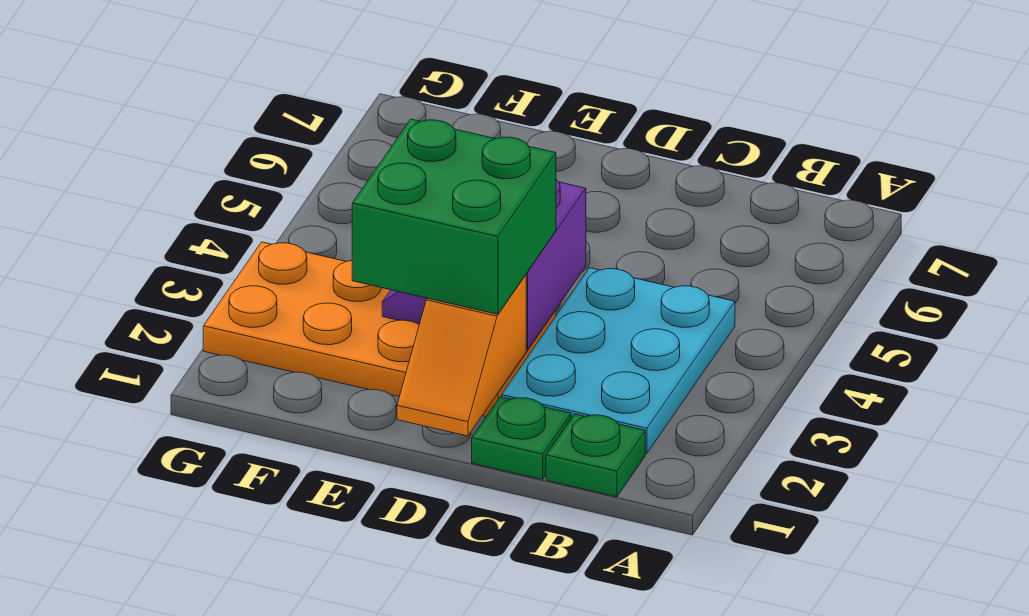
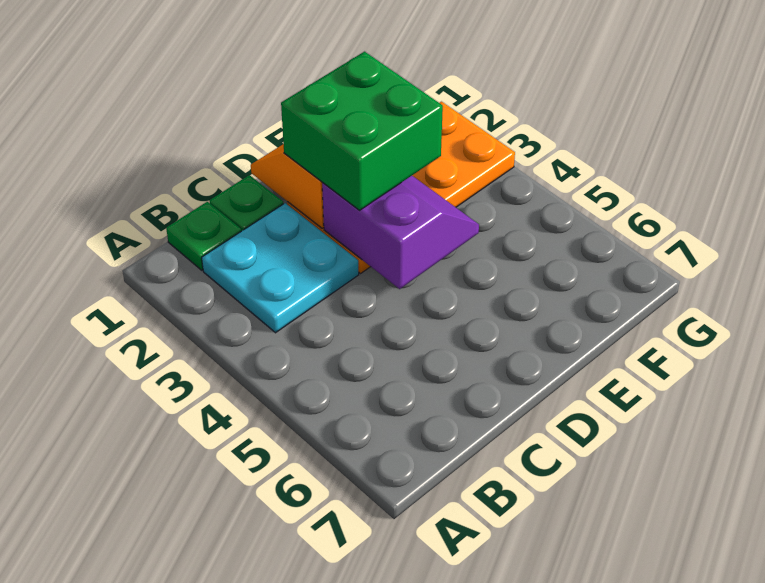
cyan plate B2:C4 level 1 -> cyan plate B2:C3 level 1

